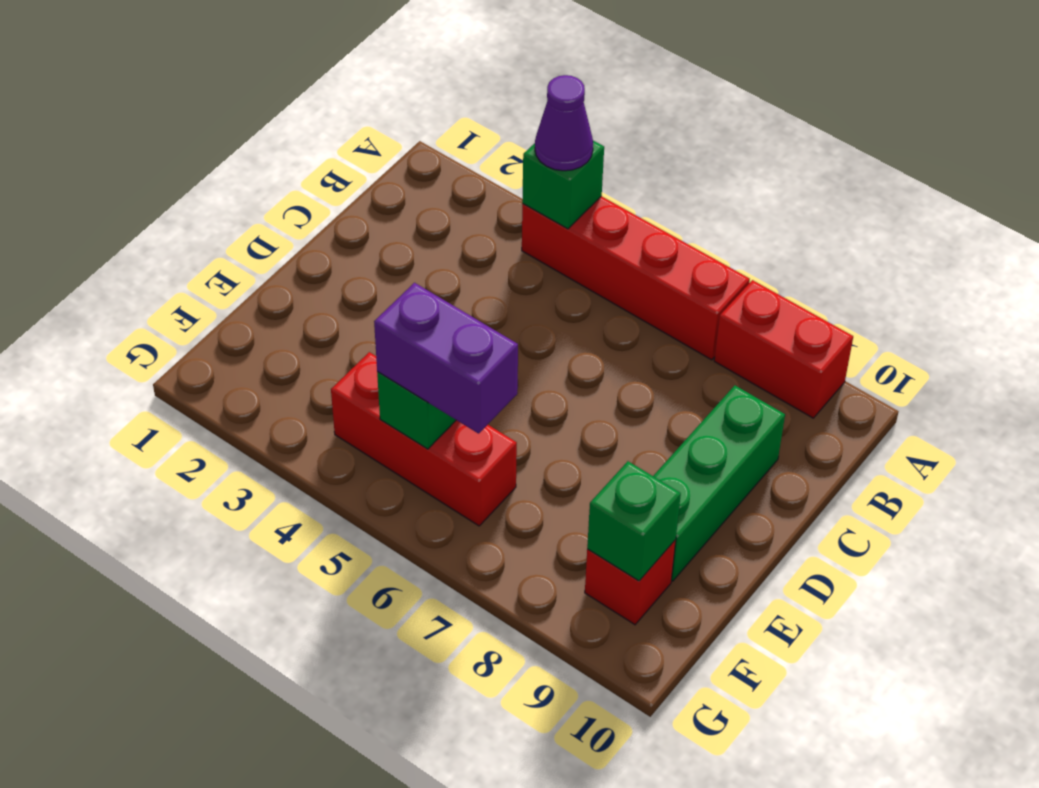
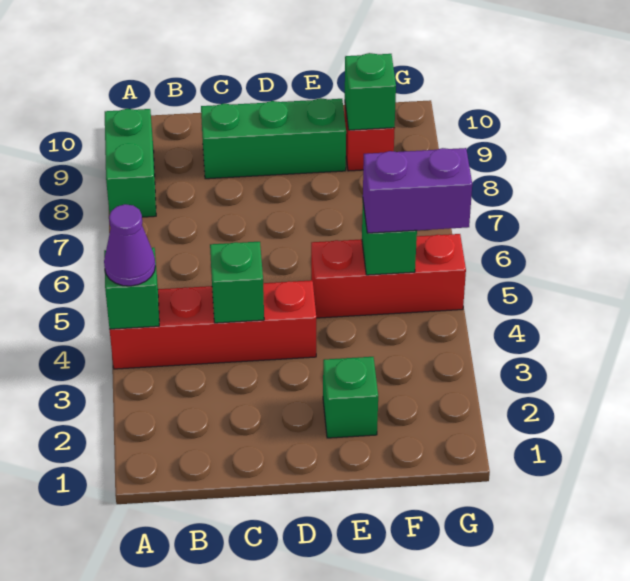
red brick A4:A7 level 1 -> red brick A4:D4 level 1
red brick A8:A9 level 1 -> green brick A8:A9 level 1
none -> green brick C4 level 2
none -> green brick E2 level 1
red brick F4:F6 level 1 -> red brick E5:G5 level 1
purple brick F5:F6 level 3 -> purple brick F5:G5 level 3

